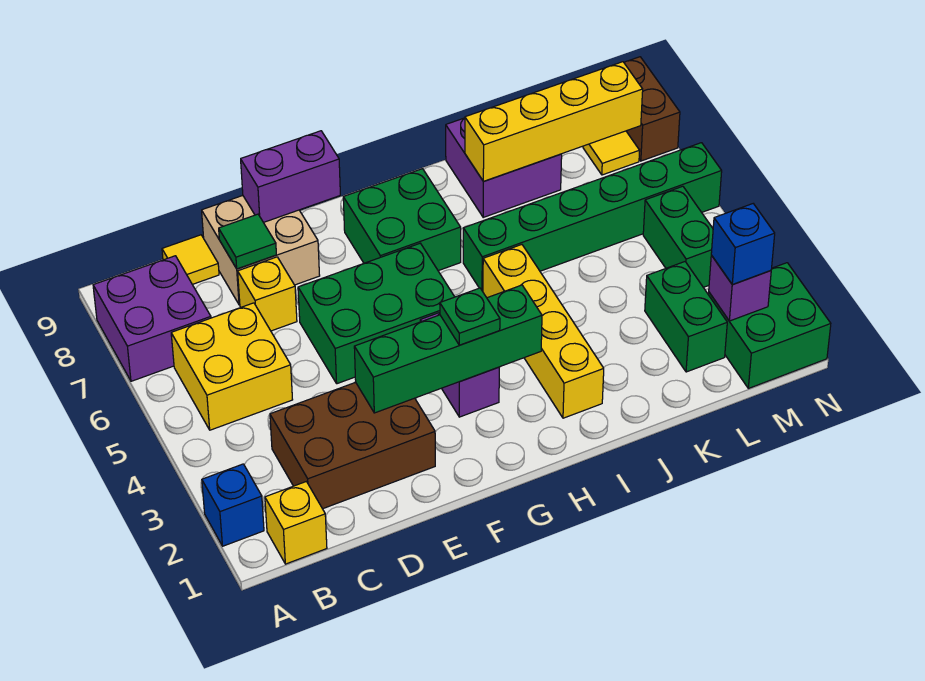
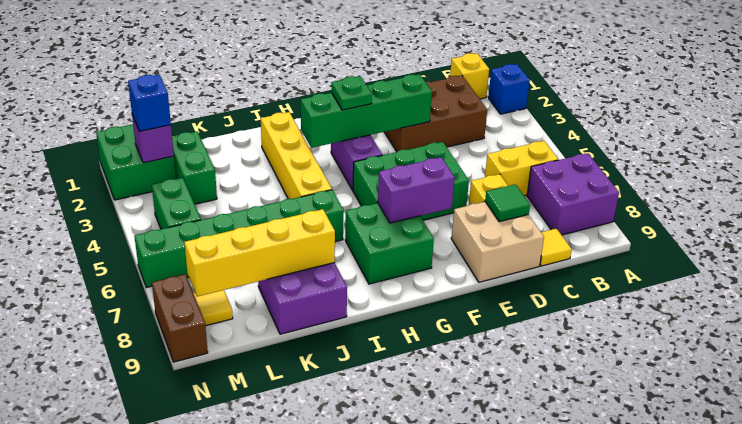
yellow brick B5:C6 level 1 -> yellow brick B6:C6 level 1
purple brick E9:F9 level 2 -> purple brick F7:G7 level 2

